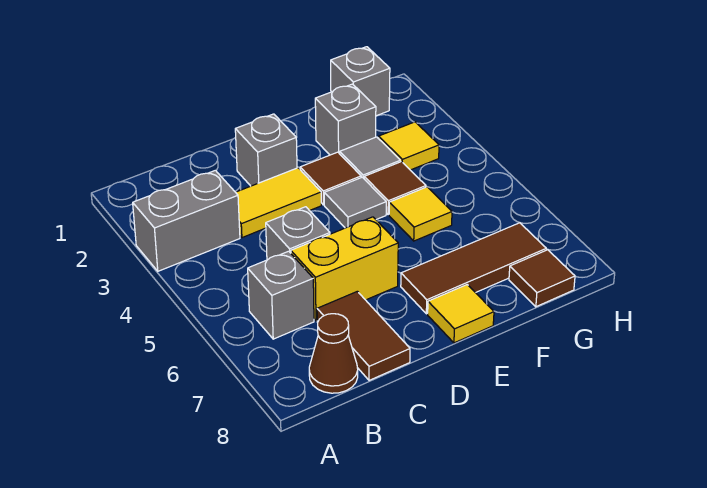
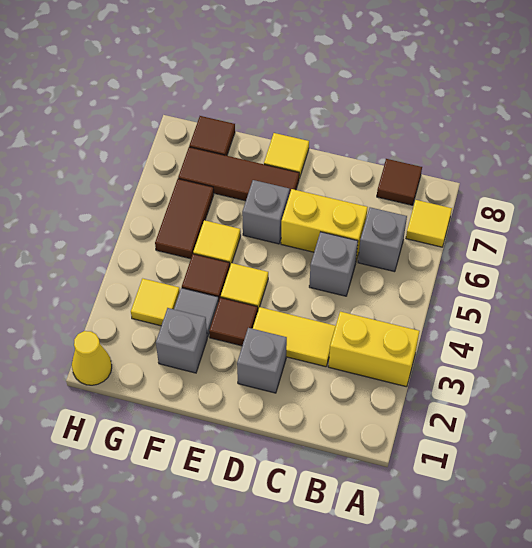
grey brick A3:B3 level 1 -> yellow brick A3:B3 level 1
none -> yellow tile A7 level 1
brown cone B8 level 1 -> brown tile B8 level 1
brown tile C7:C8 level 1 -> brown tile G5:G6 level 1
grey tile E4 level 1 -> yellow tile E4 level 1
grey brick G1 level 1 -> grey brick E6 level 1
none -> yellow cone H1 level 1

